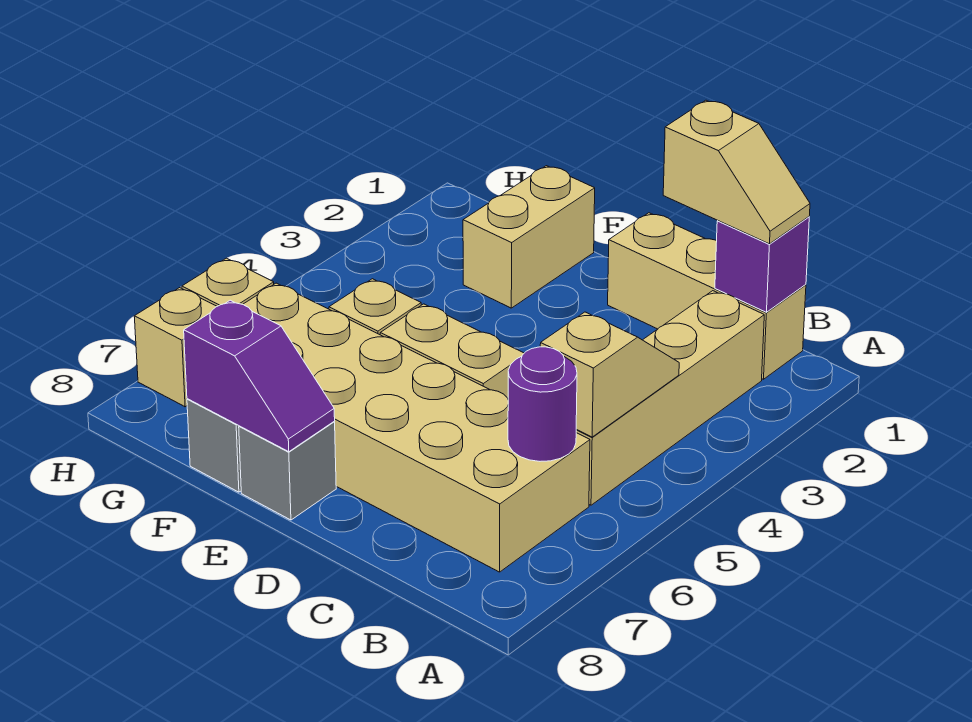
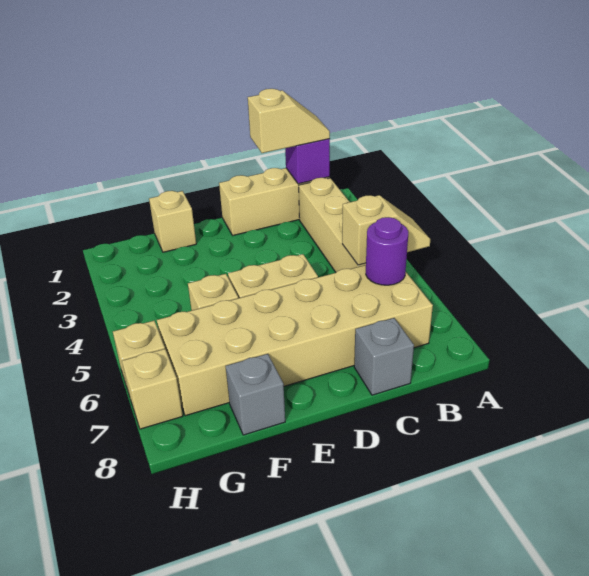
tan slope B4:B5 level 2 top 5 -> tan slope A5:B5 level 2 top B
grey brick E8 level 1 -> grey brick C8 level 1
purple slope E8:F8 level 2 top F -> none
tan brick F1:F2 level 1 -> tan brick F1 level 1

